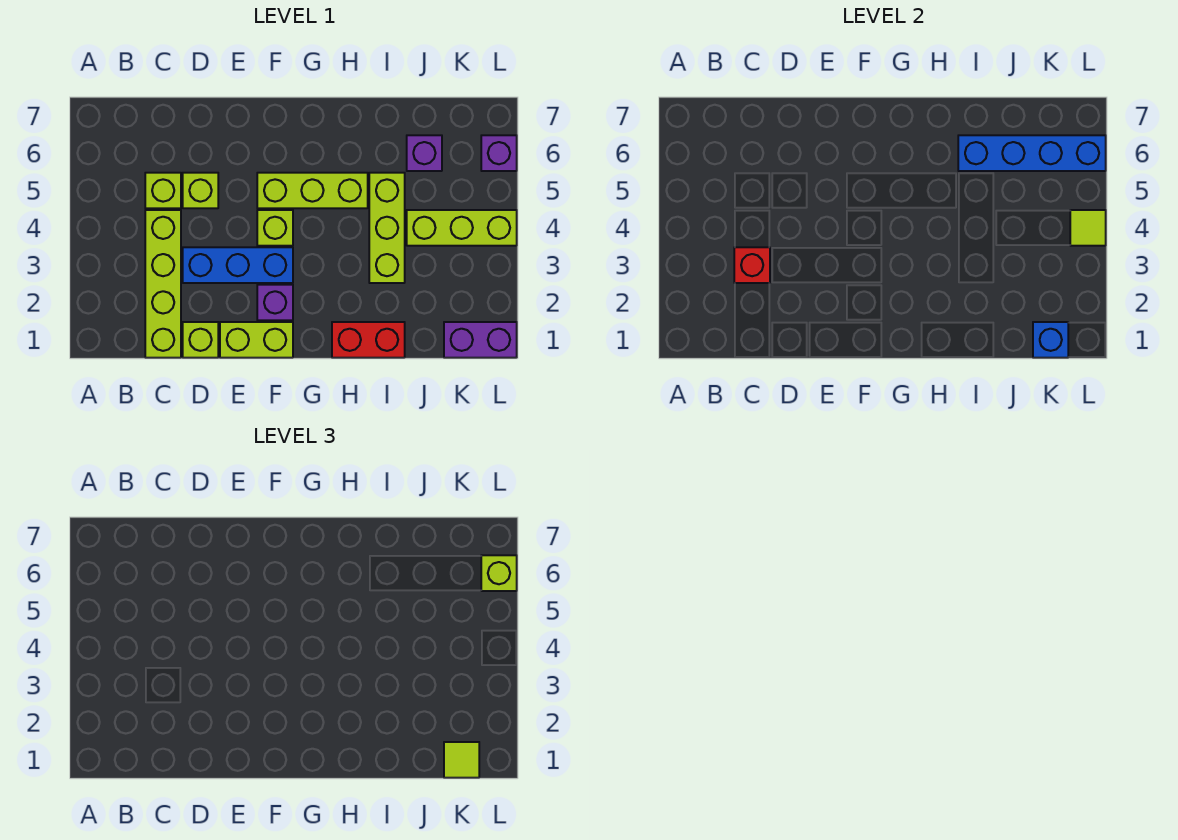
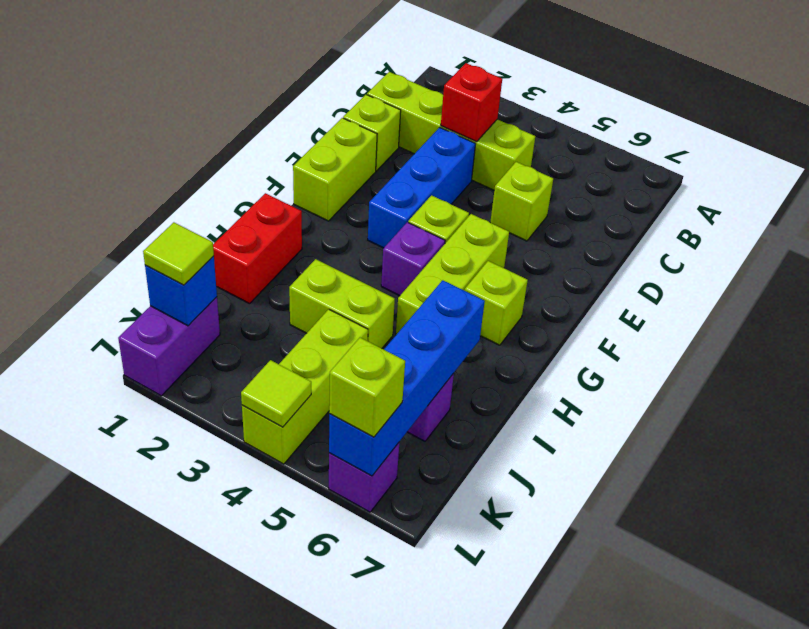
lime brick C5 level 1 -> lime brick G6 level 1
purple brick F2 level 1 -> purple brick G4 level 1
lime brick I3:I5 level 1 -> lime brick I3:I4 level 1

